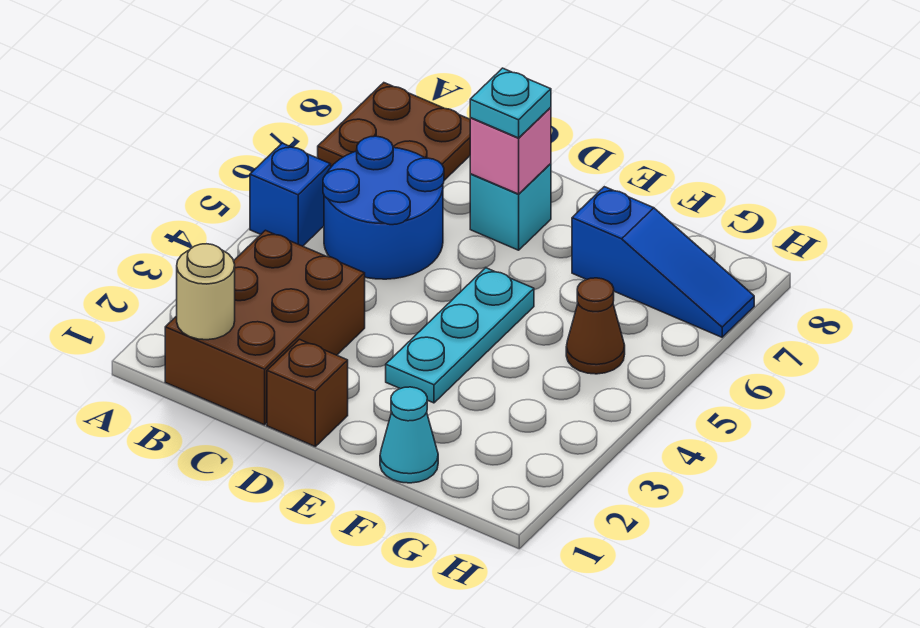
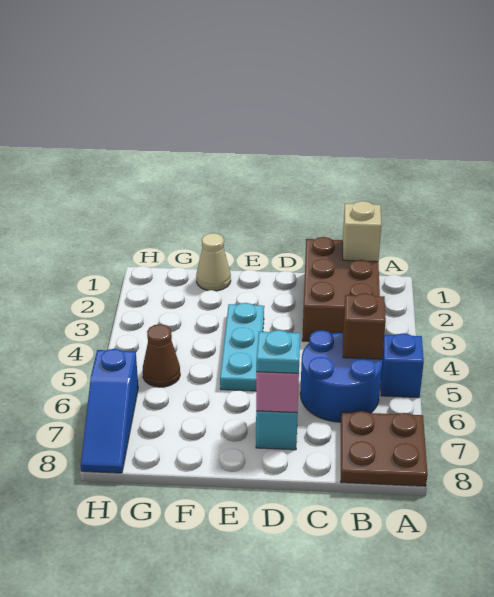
tan round brick B1 level 2 -> tan brick B1 level 2
brown brick D1 level 1 -> brown brick B5 level 2
cyan cone F1 level 1 -> tan cone F1 level 1
blue slope F7:H7 level 1 top F -> blue slope H6:H8 level 1 top 6

